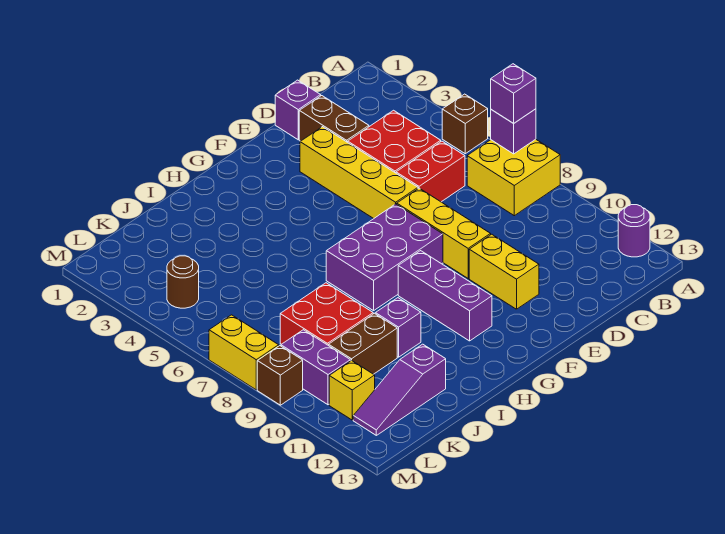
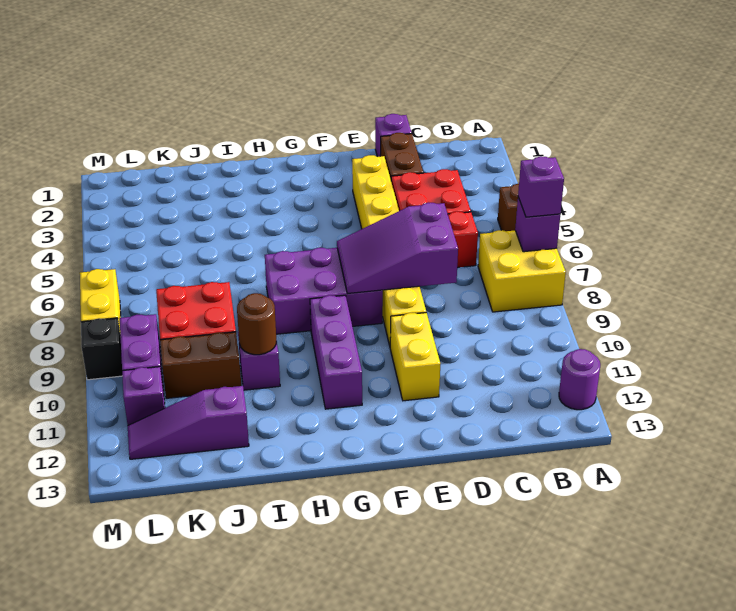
none -> purple slope D7:F8 level 2 top D
brown round brick L4 level 1 -> brown round brick I10 level 2
yellow brick L11 level 1 -> purple brick L11 level 1
brown brick M9 level 1 -> black brick M9 level 1

